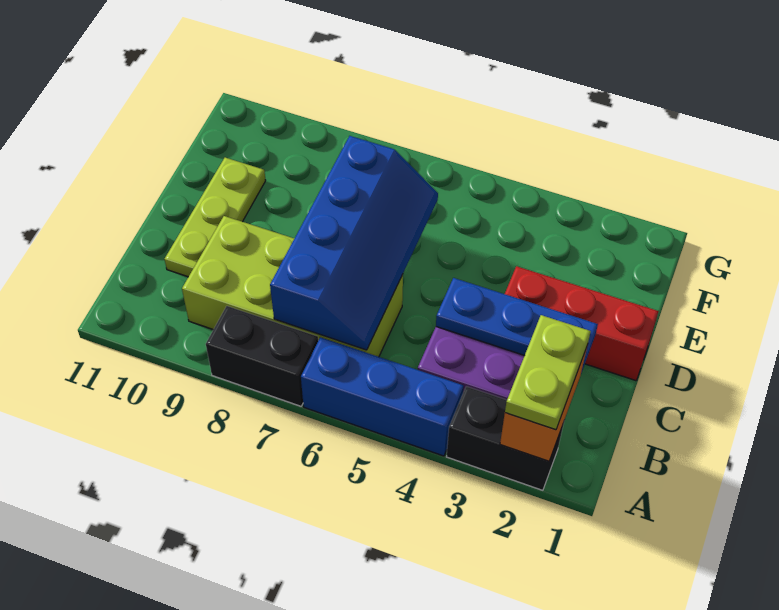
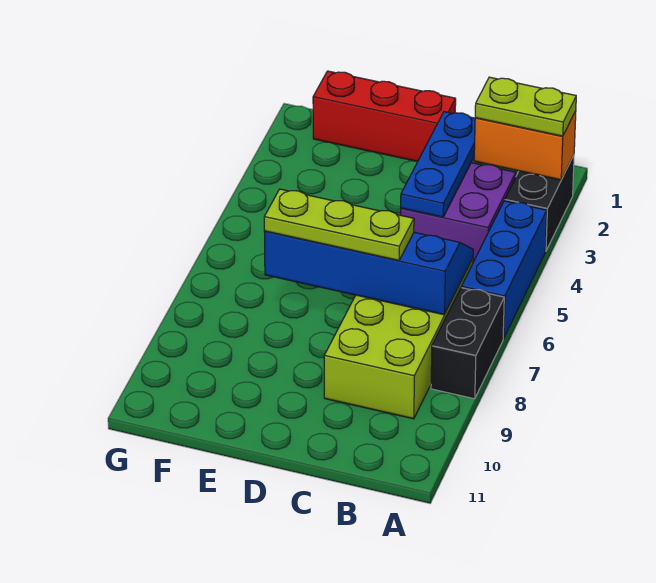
lime plate C10:E10 level 1 -> lime plate C7:E7 level 3
red brick D1:D3 level 1 -> red brick D1:F1 level 1

